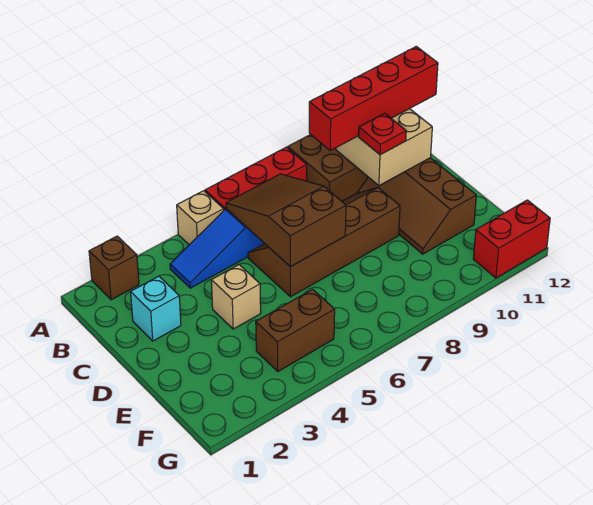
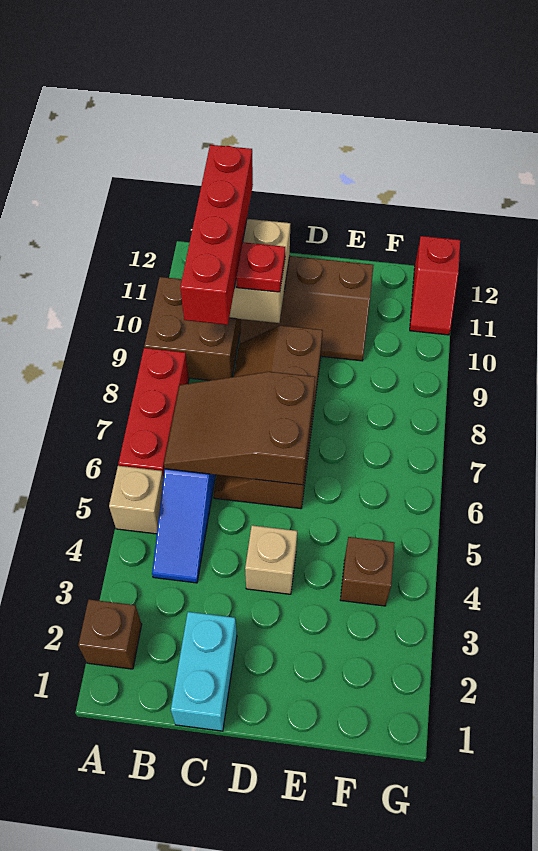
cyan brick C2 level 1 -> cyan brick C1:C2 level 1
brown brick F4:F5 level 1 -> brown brick F4 level 1
red brick G11:G12 level 1 -> red slope G11:G12 level 1 top 12

